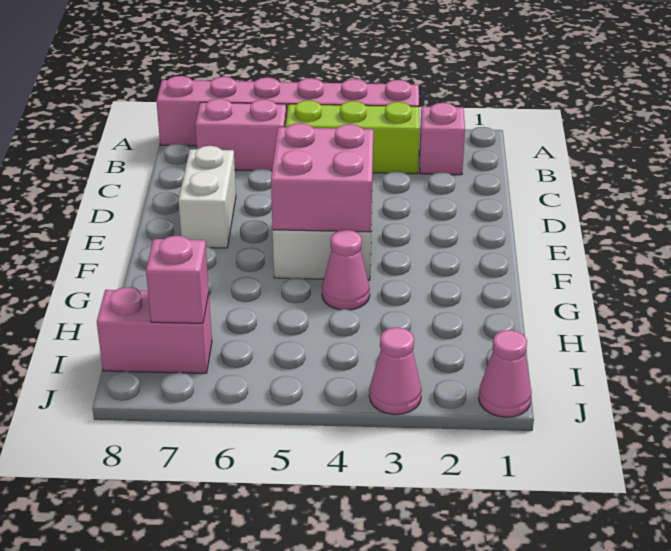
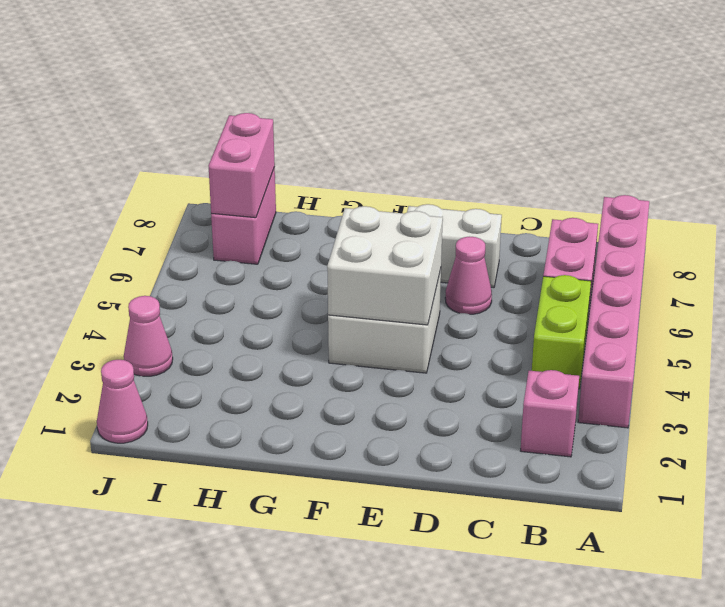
lime brick B3:B5 level 1 -> lime brick B4:B5 level 1
pink brick E4:F5 level 2 -> white brick E4:F5 level 2
pink cone G4 level 1 -> pink cone D6 level 1
pink brick I7 level 2 -> pink brick I7:I8 level 2

